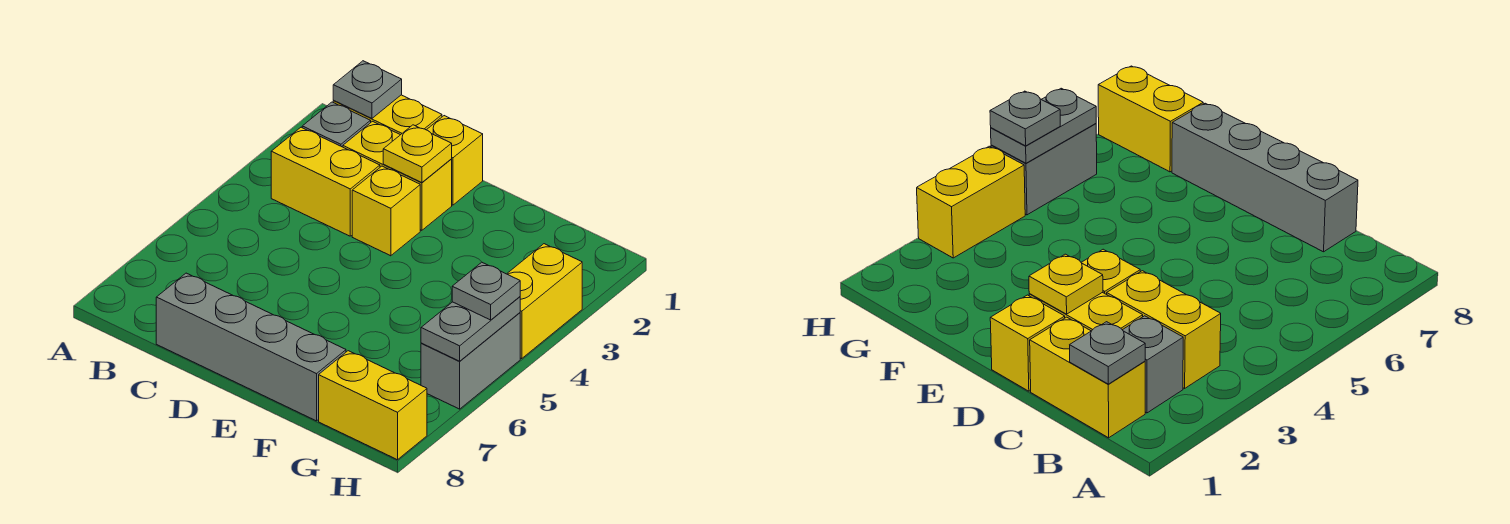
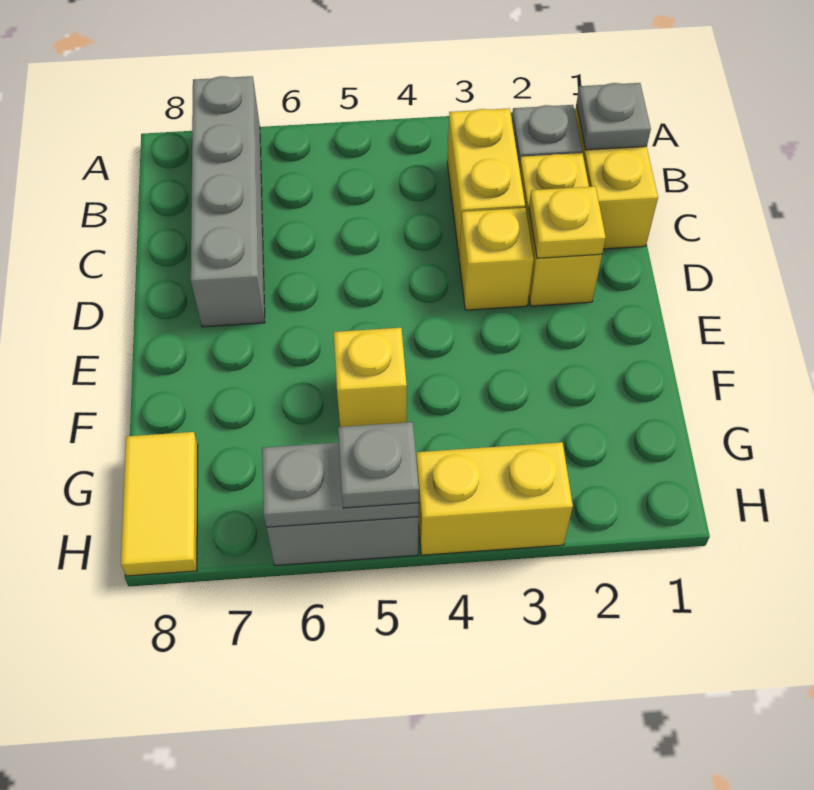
grey brick C8:F8 level 1 -> grey brick A7:D7 level 1
yellow brick D1 level 1 -> yellow brick F5 level 1
yellow brick G8:H8 level 1 -> yellow tile G8:H8 level 1

